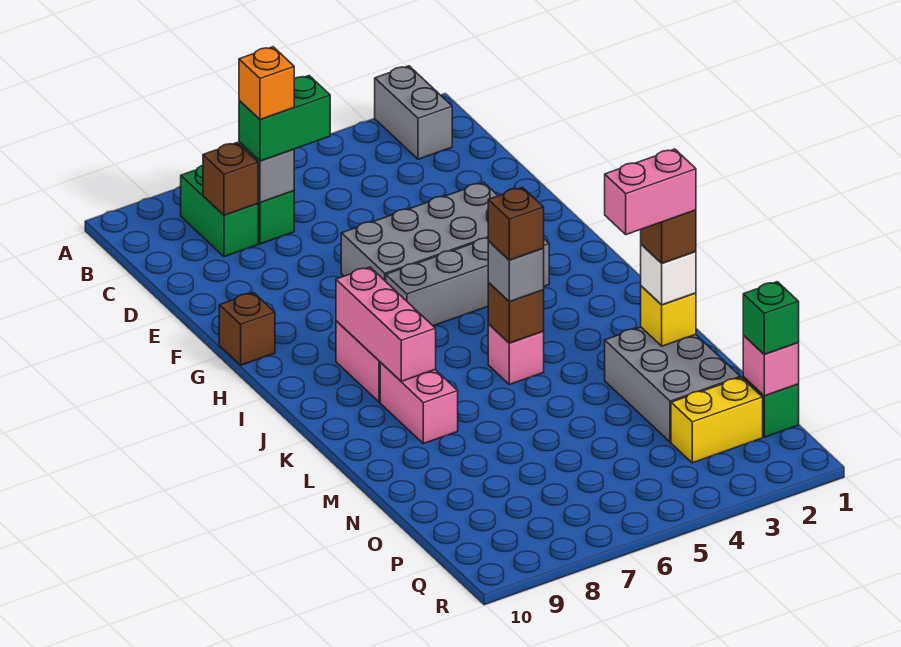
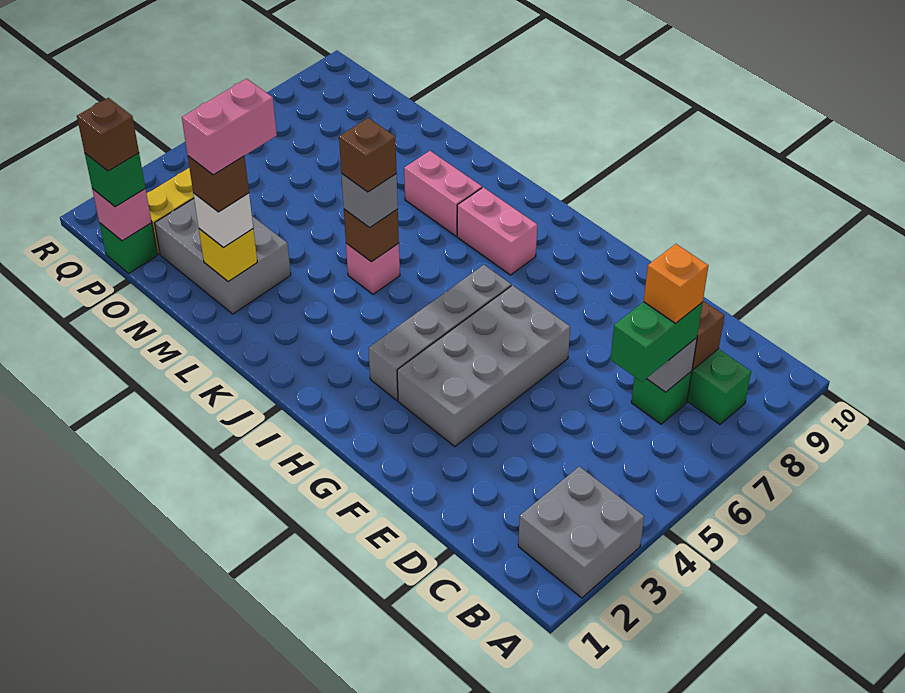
grey brick A2:B2 level 1 -> grey brick A2:B3 level 1
brown brick G10 level 1 -> brown brick P1 level 4
pink brick I8:K8 level 2 -> none

